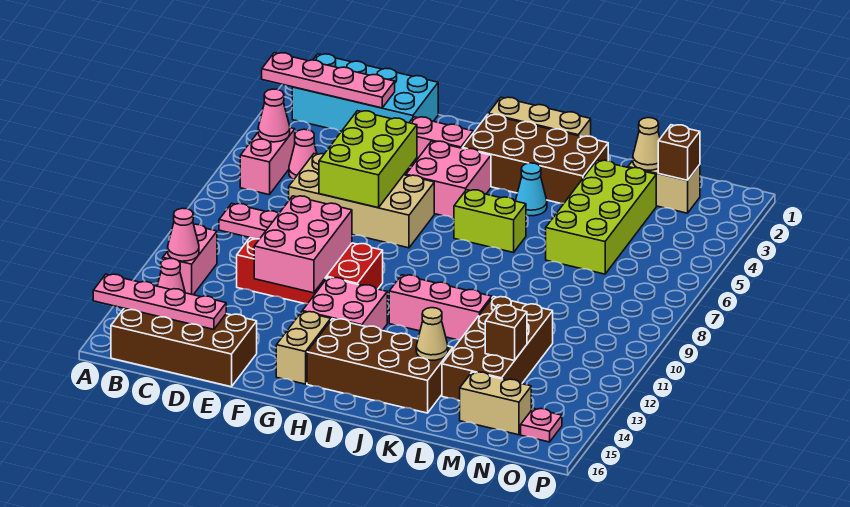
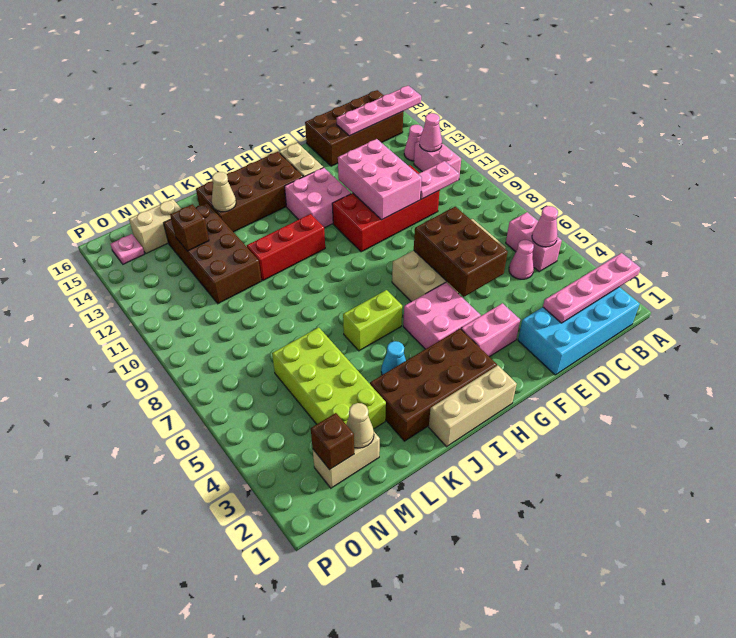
lime brick E5:F7 level 2 -> brown brick E5:F7 level 2
pink brick I11:K11 level 1 -> red brick I11:K11 level 1

